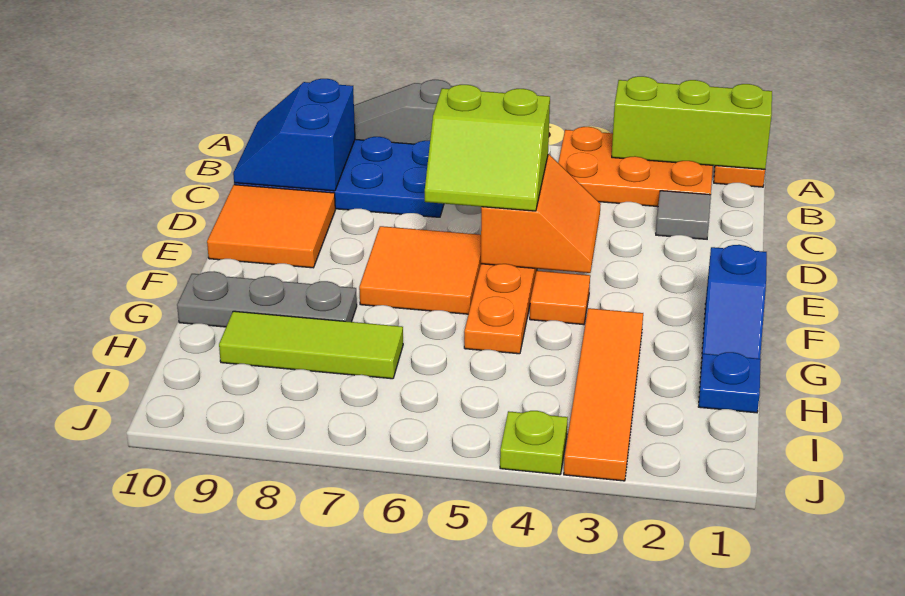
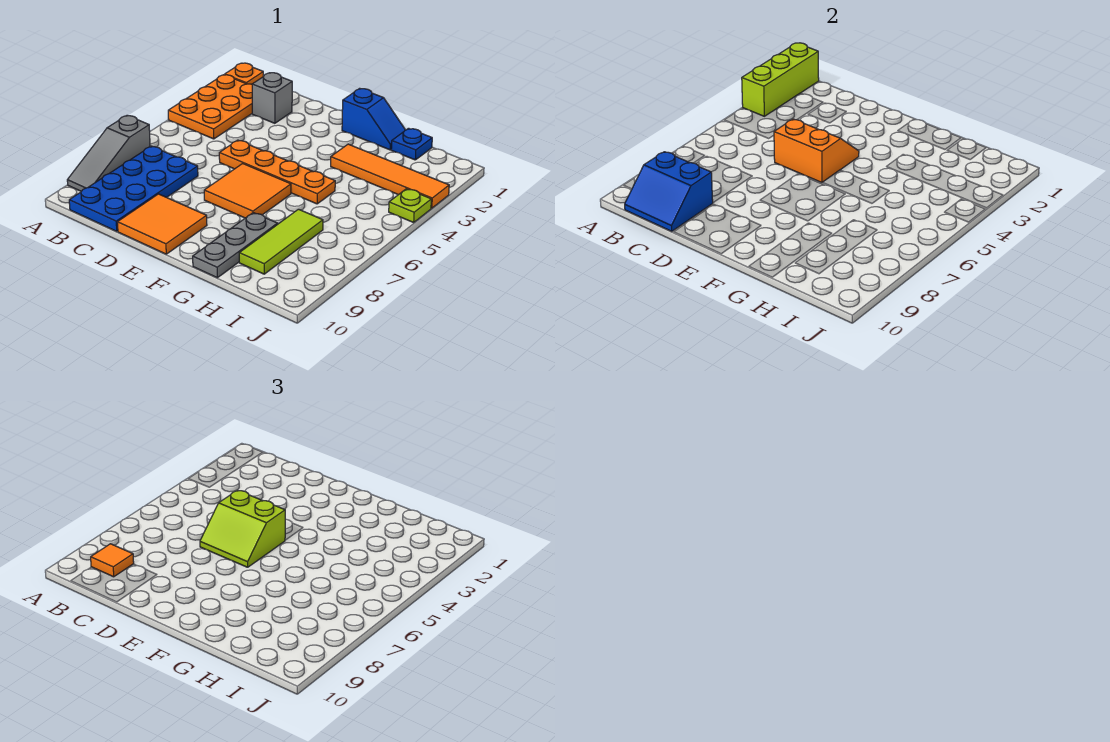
grey tile C2 level 1 -> grey brick C2 level 1
lime slope D5:E6 level 3 top D -> lime slope D5:E6 level 3 top 5
orange tile F4 level 1 -> orange tile B9 level 3

